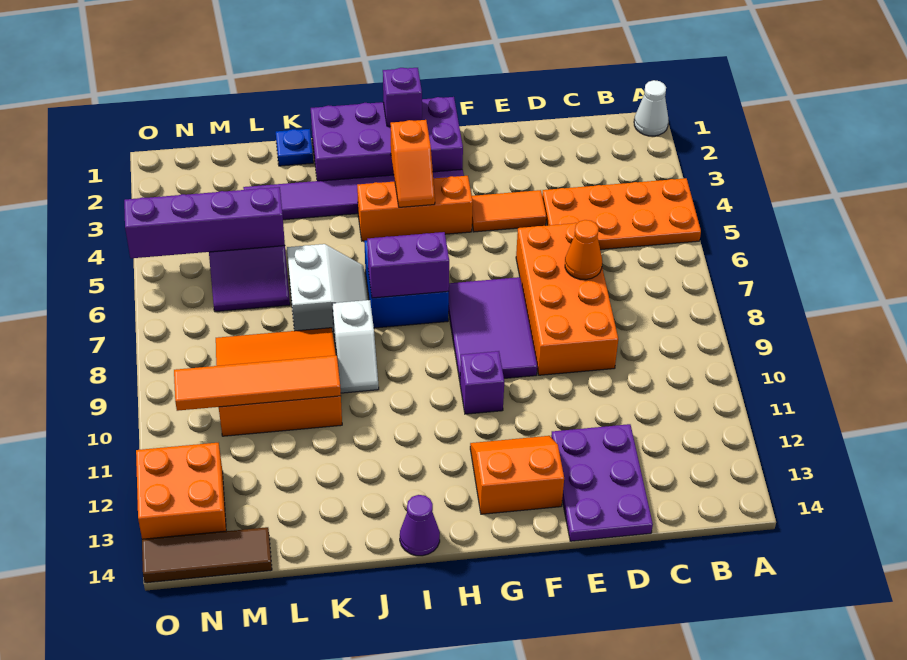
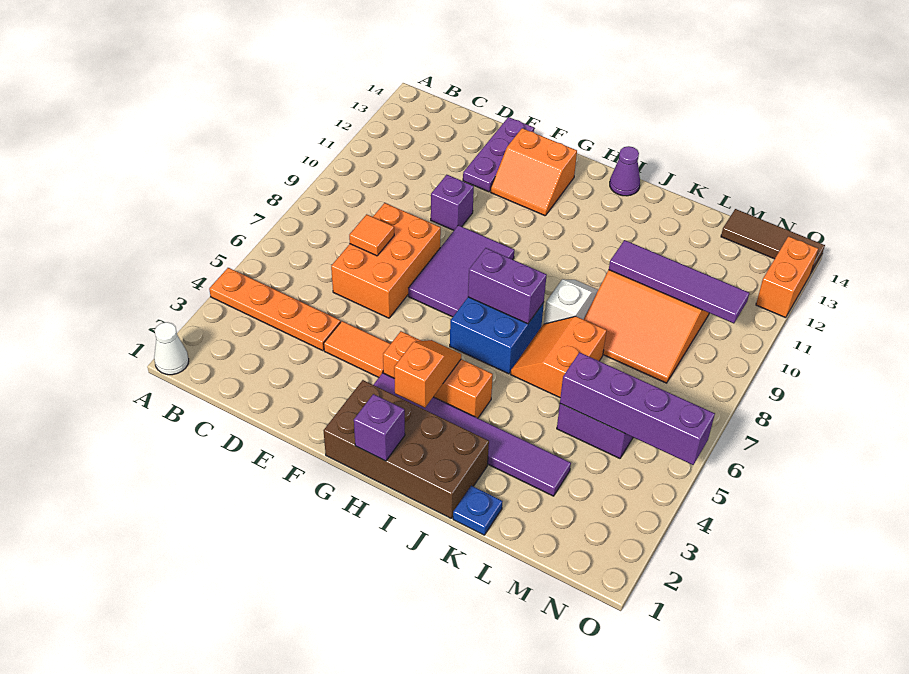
orange plate A4:D5 level 1 -> orange plate A4:D4 level 1
orange brick D6:E9 level 1 -> orange brick D6:E8 level 1
orange cone D7 level 2 -> orange tile D7 level 2
purple plate D12:E14 level 1 -> purple plate E12:E14 level 1
purple brick G1:J2 level 1 -> brown brick G1:J2 level 1
purple brick G10 level 1 -> purple brick E10 level 1
white slope J6:K7 level 1 top K -> orange slope J6:K7 level 1 top K
orange tile K10:N10 level 2 -> purple tile K10:N10 level 2
orange brick N12:O13 level 1 -> orange brick O12:O13 level 1

